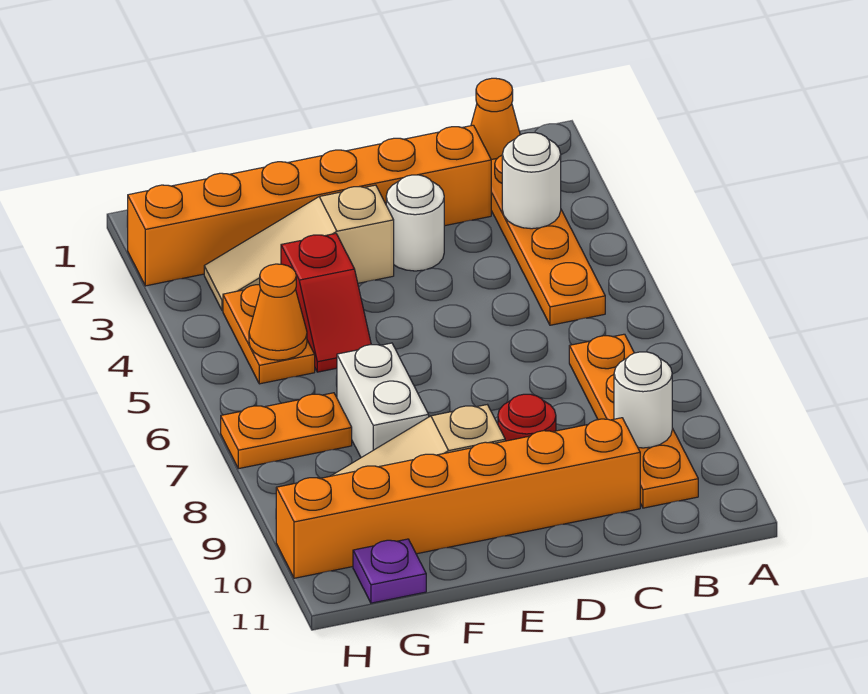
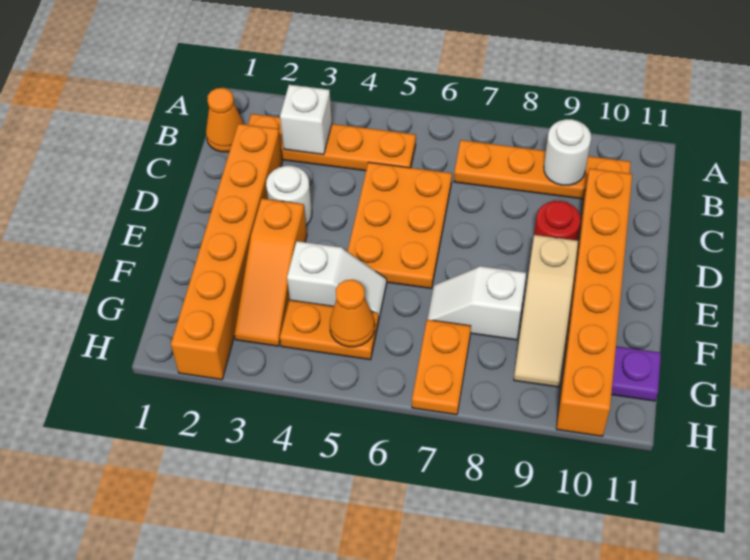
white round brick B3 level 2 -> white brick B3 level 2
none -> orange plate C5:E6 level 1
tan slope E3:G3 level 1 top E -> orange slope E3:G3 level 1 top E
red slope F4:F5 level 1 top 4 -> white slope F4:F5 level 1 top 4
white brick F7:F8 level 1 -> white slope F7:F8 level 1 top 8

